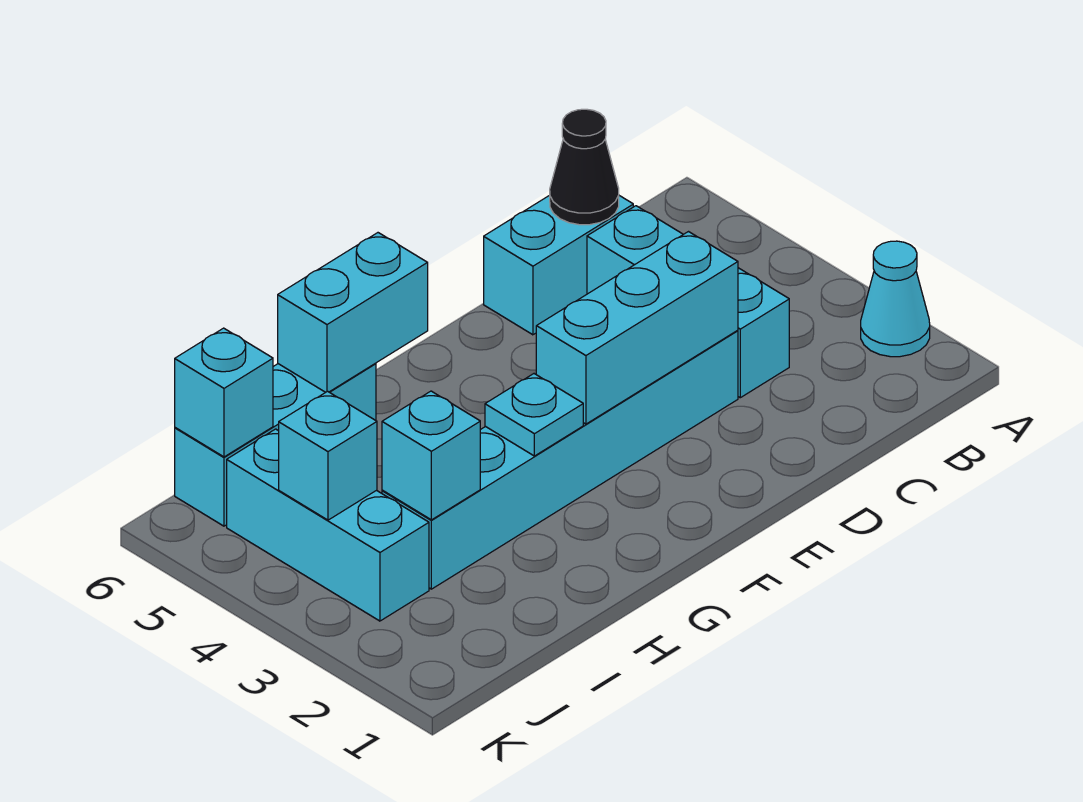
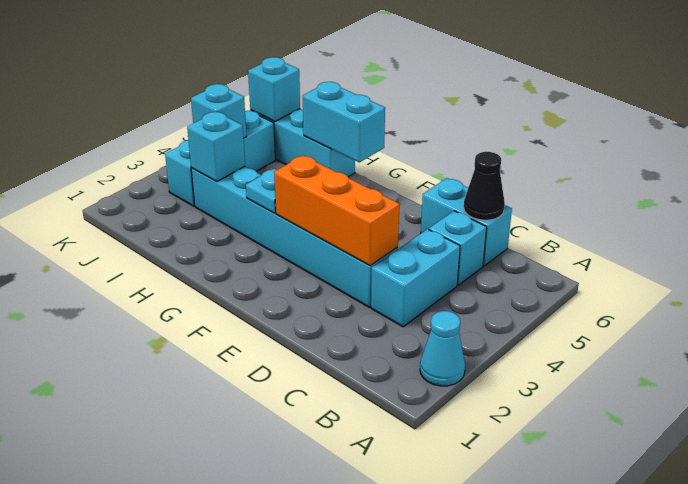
cyan brick D3:F3 level 2 -> orange brick D3:F3 level 2

